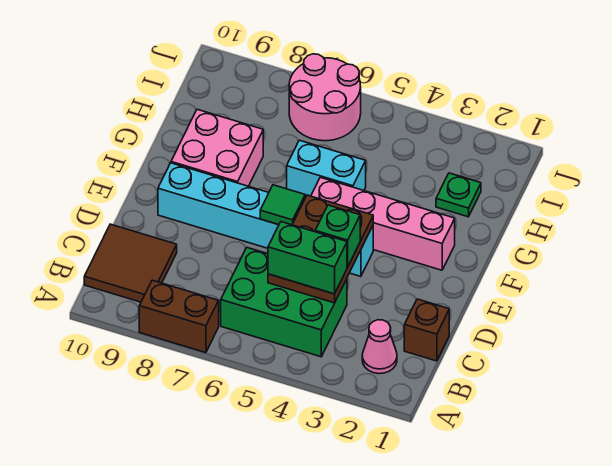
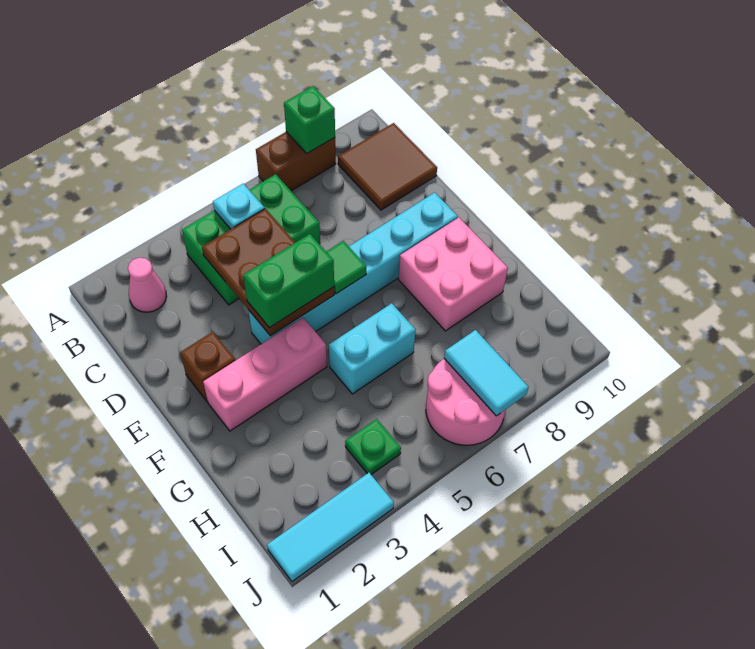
none -> cyan plate B5 level 2
brown brick C1 level 1 -> brown brick E2 level 1
green brick C4:C5 level 3 -> green brick E4:E5 level 3
green brick D4 level 3 -> green brick A8 level 2
pink brick F2:F5 level 1 -> pink brick F2:F4 level 1
green plate H2 level 1 -> green plate I4 level 1
none -> cyan tile I7:J7 level 2
none -> cyan tile J1:J3 level 1

